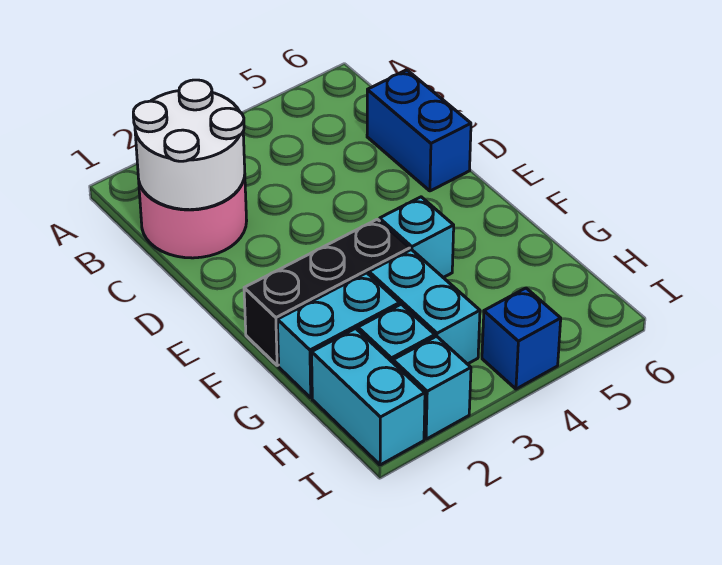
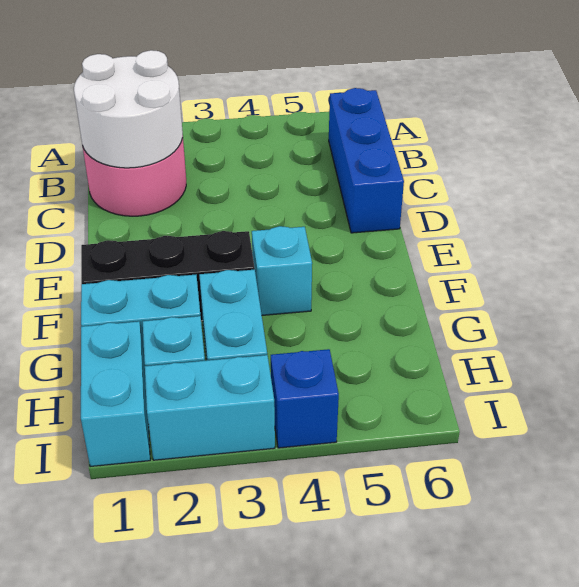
blue brick C6:D6 level 1 -> blue brick B6:D6 level 1
cyan brick I2 level 1 -> cyan brick I2:I3 level 1

